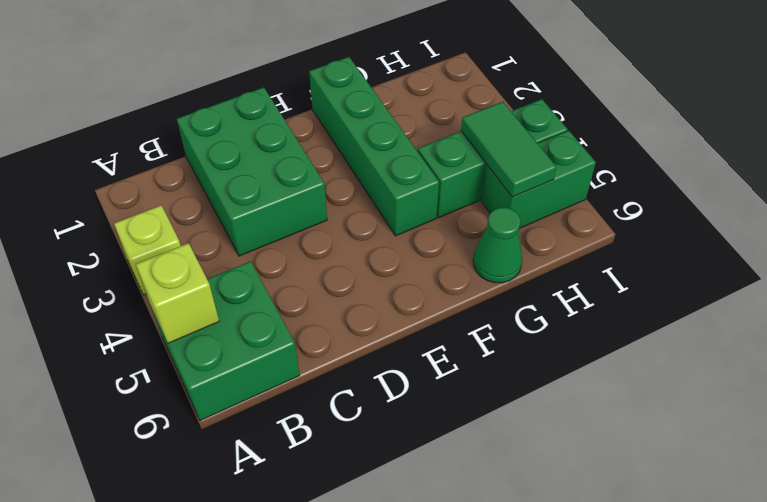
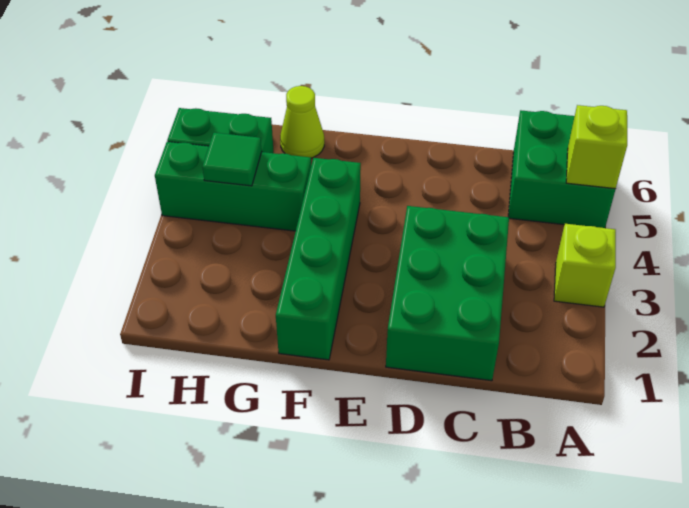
green cone G6 level 1 -> lime cone G6 level 1
green tile H4:H5 level 2 -> green tile H4 level 2

